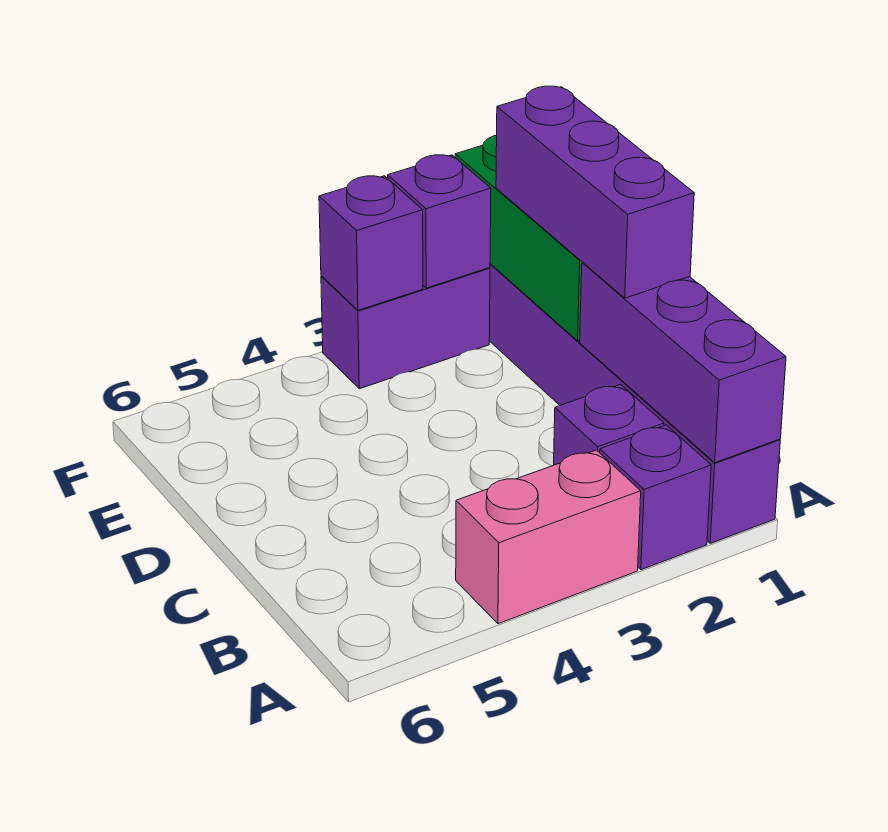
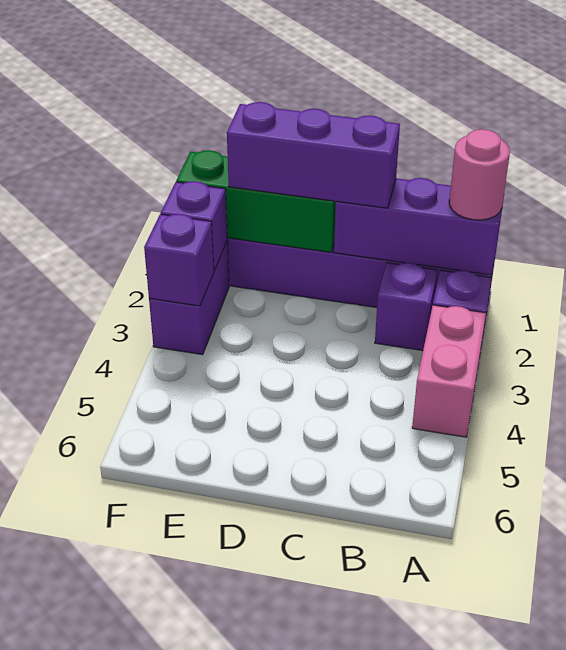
none -> pink round brick A1 level 3

